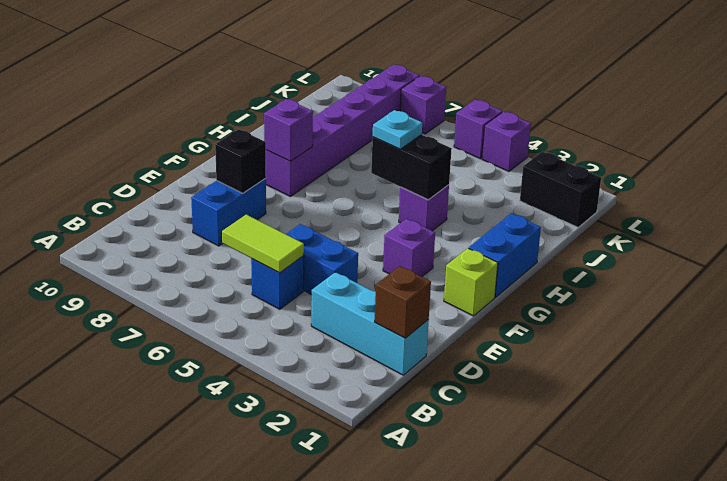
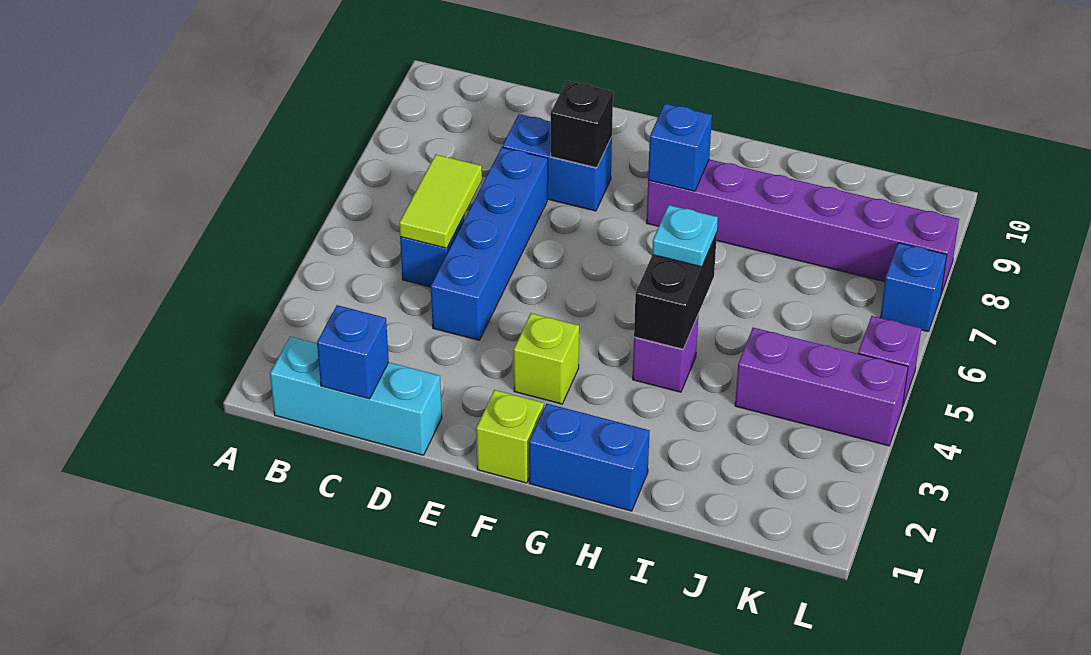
cyan brick C1:C3 level 1 -> cyan brick B1:D1 level 1
brown brick C1 level 2 -> blue brick C1 level 2
blue brick D4:D5 level 1 -> blue brick D4:D7 level 1
purple brick F3 level 1 -> lime brick F3 level 1
purple brick G8 level 2 -> blue brick G8 level 2
black brick K1:K2 level 1 -> none
purple brick L4 level 1 -> purple brick J4:L4 level 1
purple brick L7 level 1 -> blue brick L7 level 1

